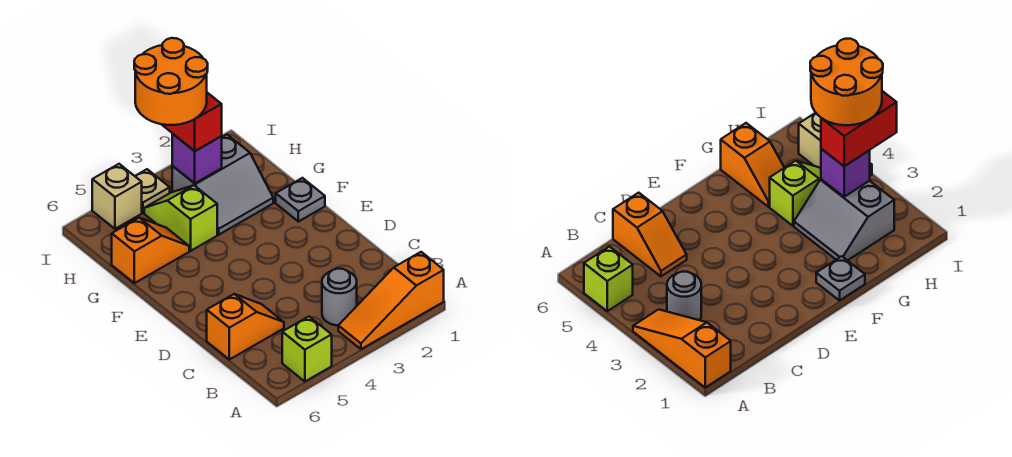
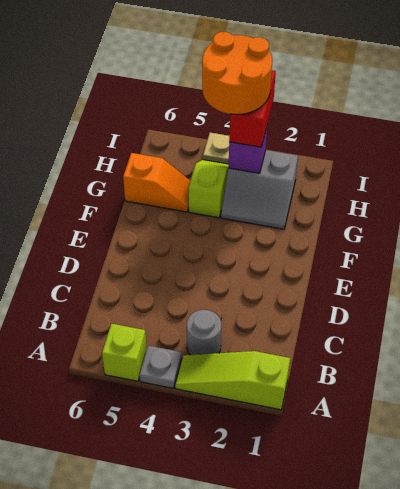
orange slope A1:A3 level 1 top 1 -> lime slope A1:A3 level 1 top 1
orange slope C5:C6 level 1 top 6 -> none
grey plate F1 level 1 -> grey plate A4 level 1
tan brick I5 level 1 -> none

